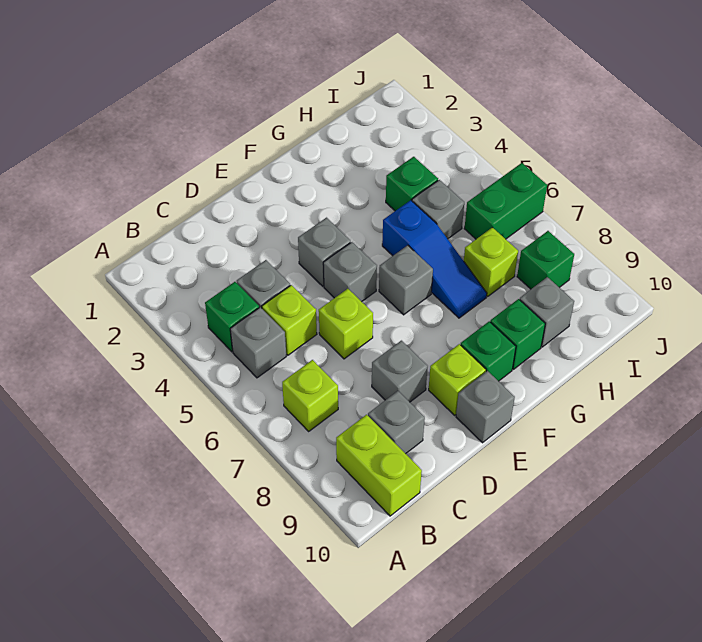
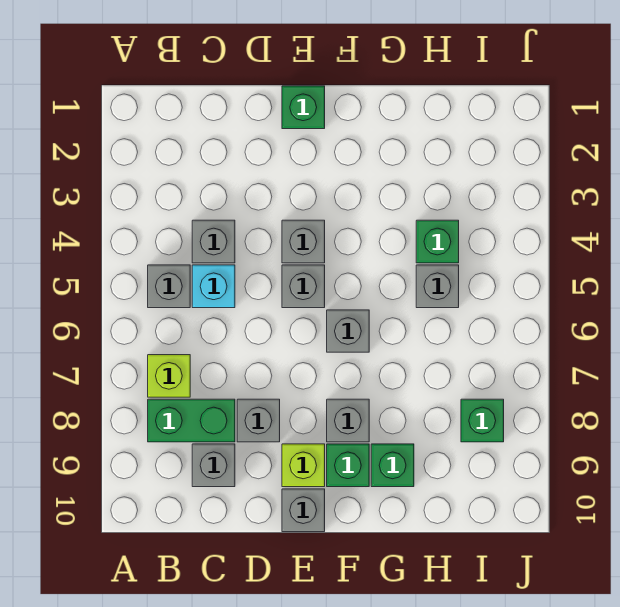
green brick B4 level 1 -> green brick E1 level 1
lime brick B9:B10 level 1 -> none
lime brick C5 level 1 -> cyan brick C5 level 1
lime brick D6 level 1 -> none
blue slope G5:G7 level 1 top 5 -> none
lime brick H7 level 1 -> none
grey brick H9 level 1 -> grey brick F8 level 1
green brick I6:J6 level 1 -> green brick B8:C8 level 1

